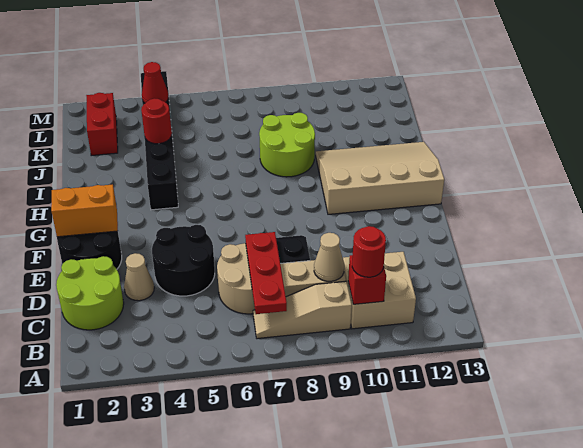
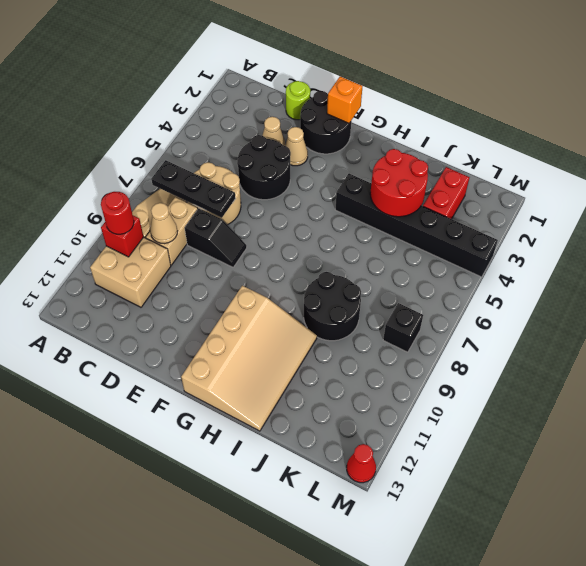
red plate B7:D7 level 2 -> black plate B7:D7 level 2
lime round brick C1:D2 level 1 -> lime round brick D1 level 1
none -> tan cone E3 level 1
orange brick F1:F2 level 2 -> orange brick F1 level 2
lime round brick I8:J9 level 1 -> black round brick I8:J9 level 1
red round brick J4 level 2 -> red round brick I3:J4 level 2
red brick K2:L2 level 1 -> red brick K2:K3 level 1
red cone L4 level 2 -> red cone M13 level 1
none -> black brick L8 level 1

